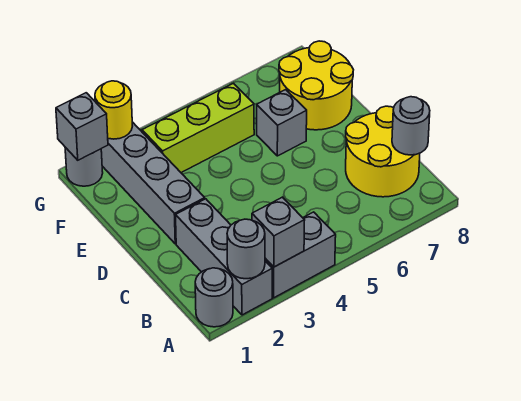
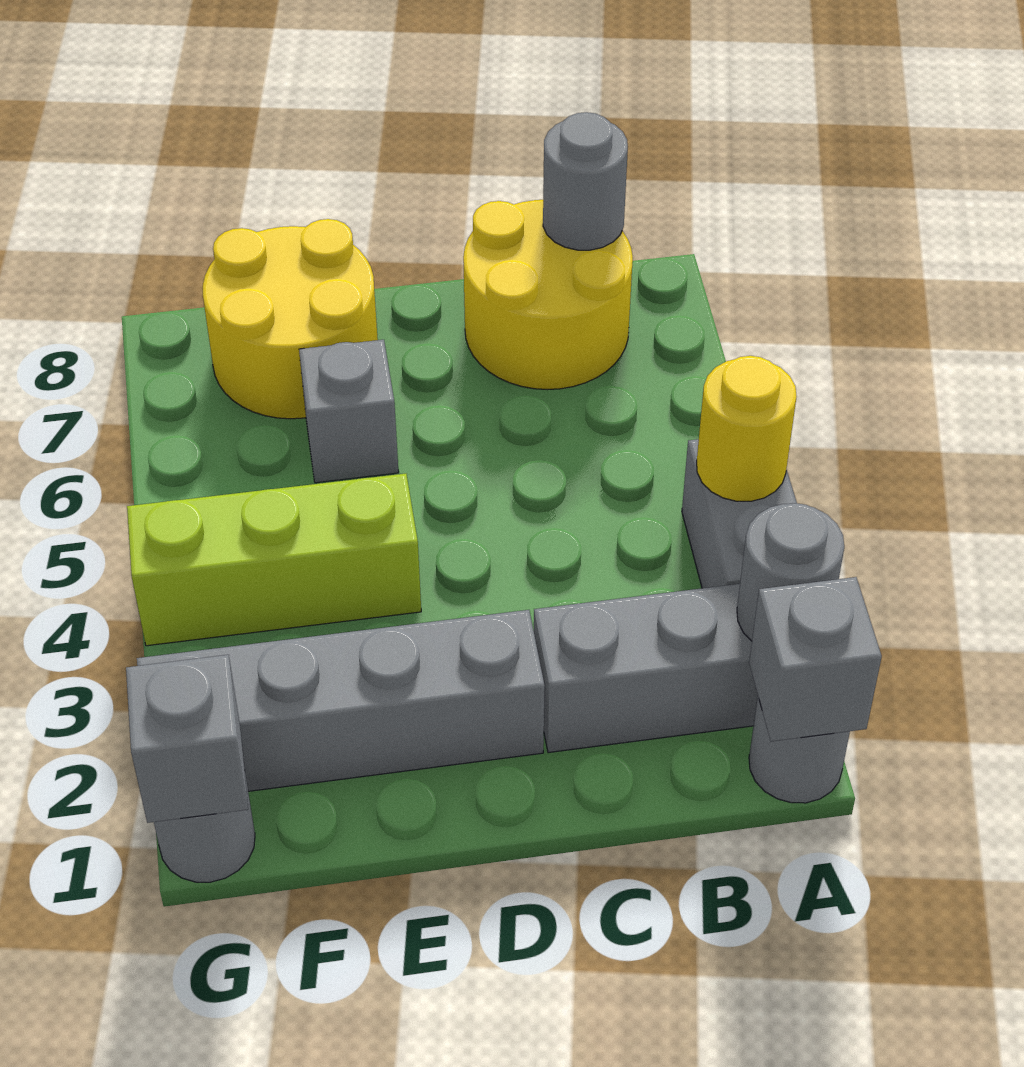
grey brick A3 level 2 -> grey brick A1 level 2
lime brick F3:F5 level 1 -> lime brick E4:G4 level 1
yellow round brick G2 level 2 -> yellow round brick A4 level 2

